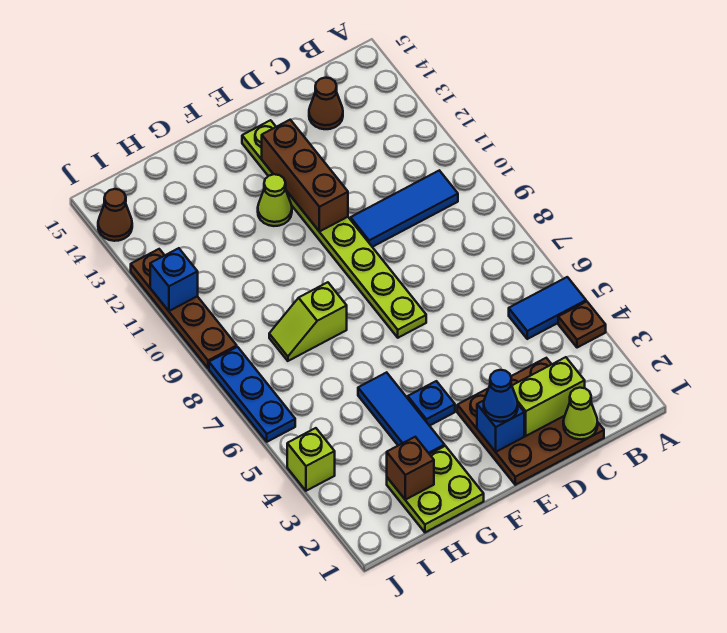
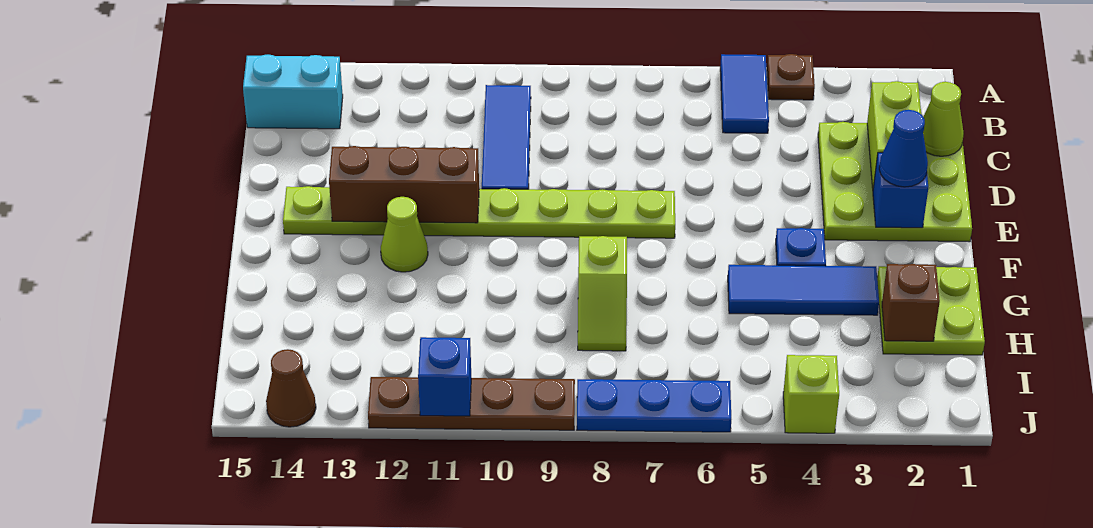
none -> cyan brick B14:B15 level 1
brown plate C1:E3 level 1 -> lime plate C1:E3 level 1
brown cone C14 level 1 -> none

